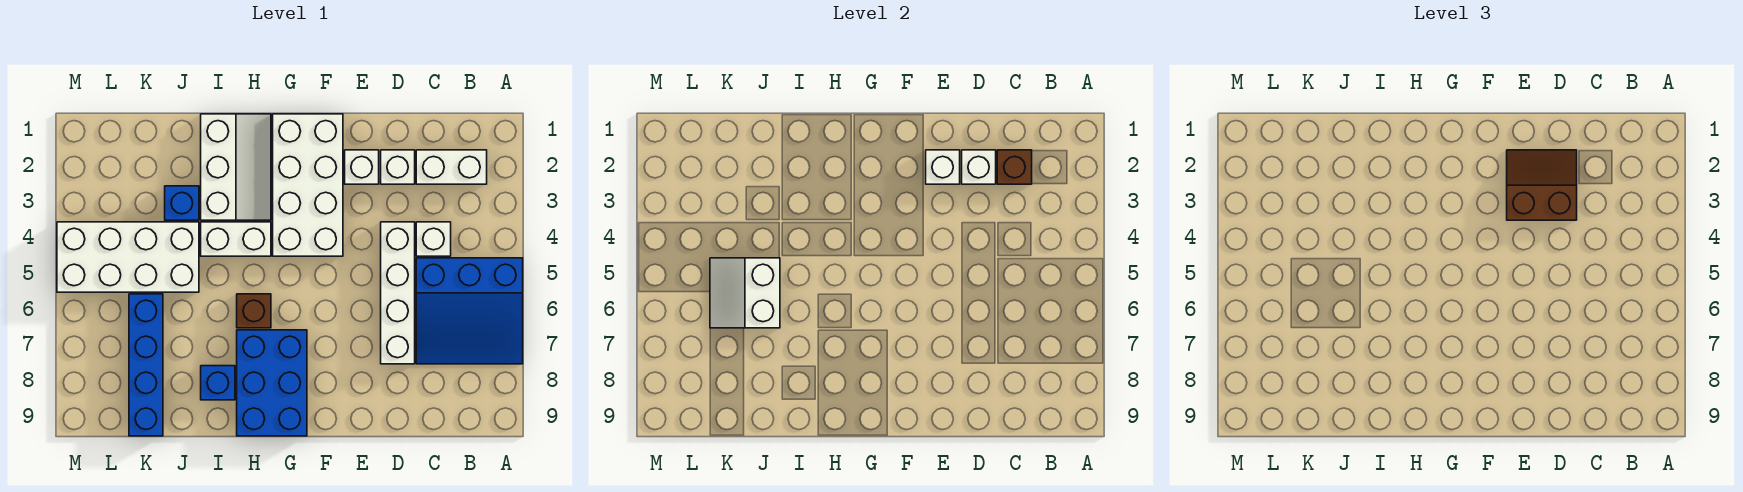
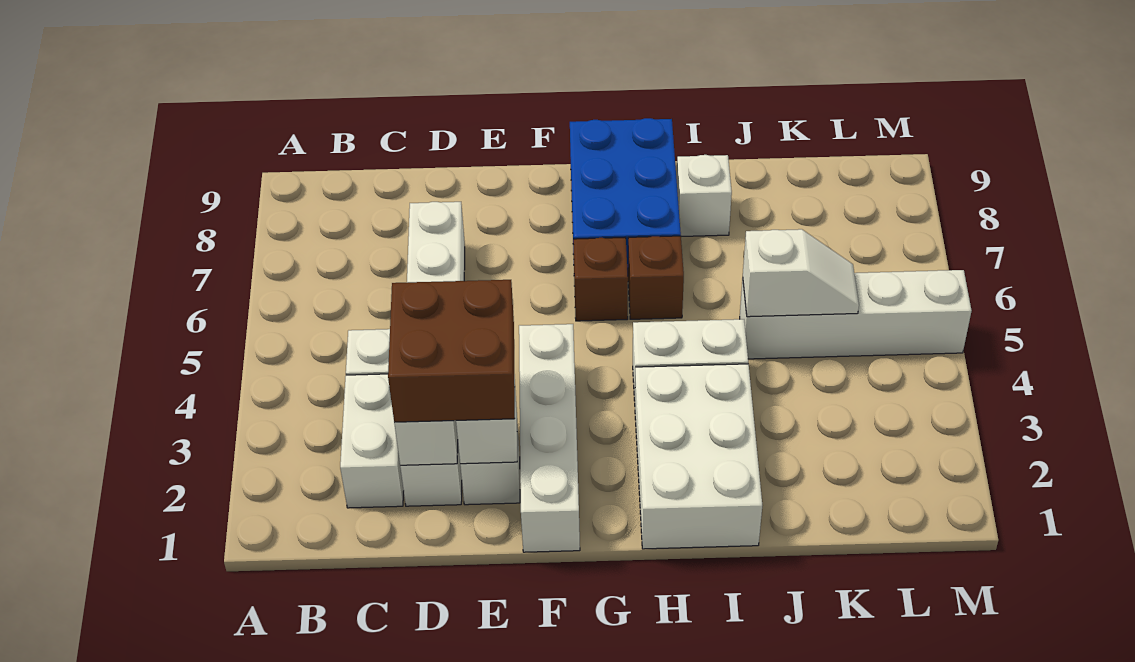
blue slope A5:C7 level 1 top 5 -> none
white brick B2:C2 level 1 -> white brick C2:C3 level 1
brown brick C2 level 2 -> brown brick G6 level 1
brown slope D2:E3 level 3 top 3 -> brown brick D2:E3 level 3
white brick F1:G4 level 1 -> white brick F1:F4 level 1
white slope H1:I3 level 1 top I -> white brick H1:I3 level 1
blue brick I8 level 1 -> white brick I8 level 1
blue brick J3 level 1 -> none
white brick J4:M5 level 1 -> white brick J5:M5 level 1
white slope J5:K6 level 2 top J -> white slope J5:K5 level 2 top J
blue brick K6:K9 level 1 -> none

